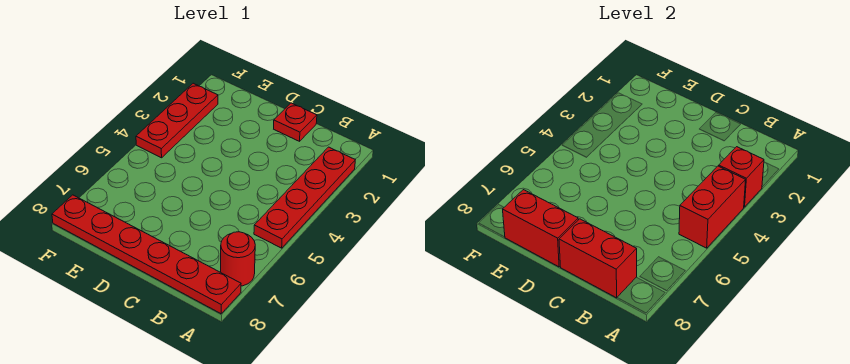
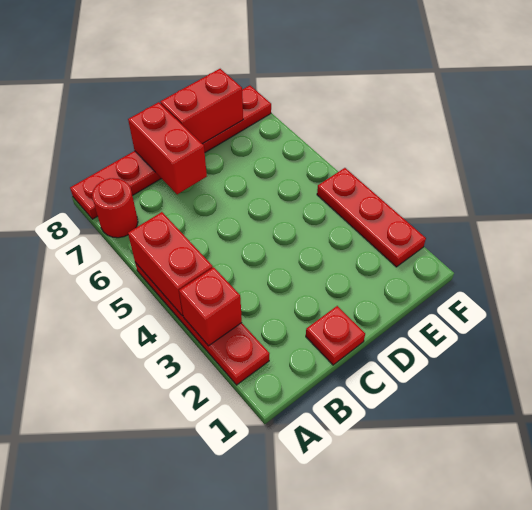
red brick B8:C8 level 2 -> red brick C7:C8 level 2

